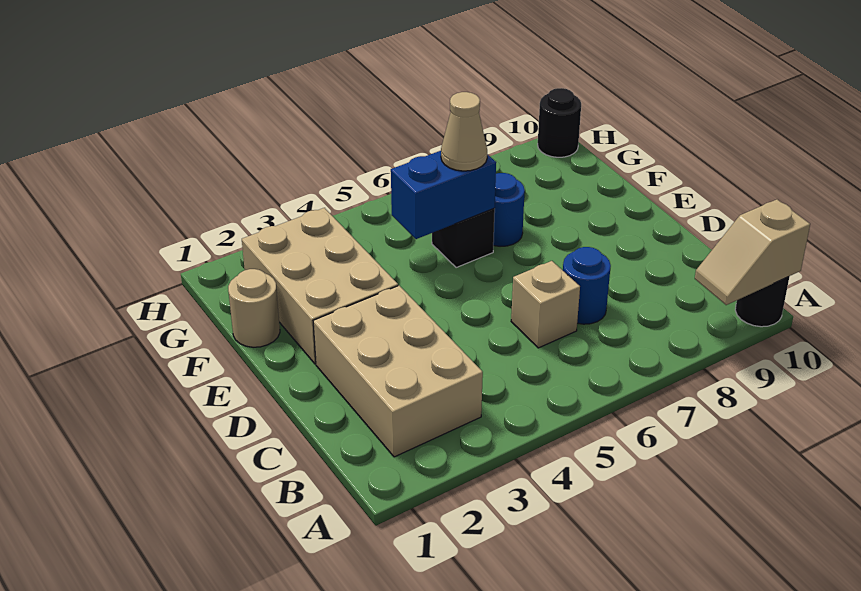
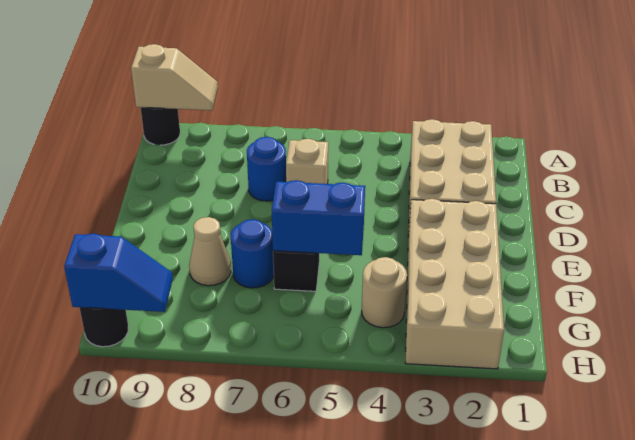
tan brick E2:G3 level 1 -> tan brick E2:H3 level 1
tan round brick F1 level 1 -> tan round brick G4 level 1
tan cone F6 level 3 -> tan cone F8 level 1
none -> blue slope H9:H10 level 2 top 10

